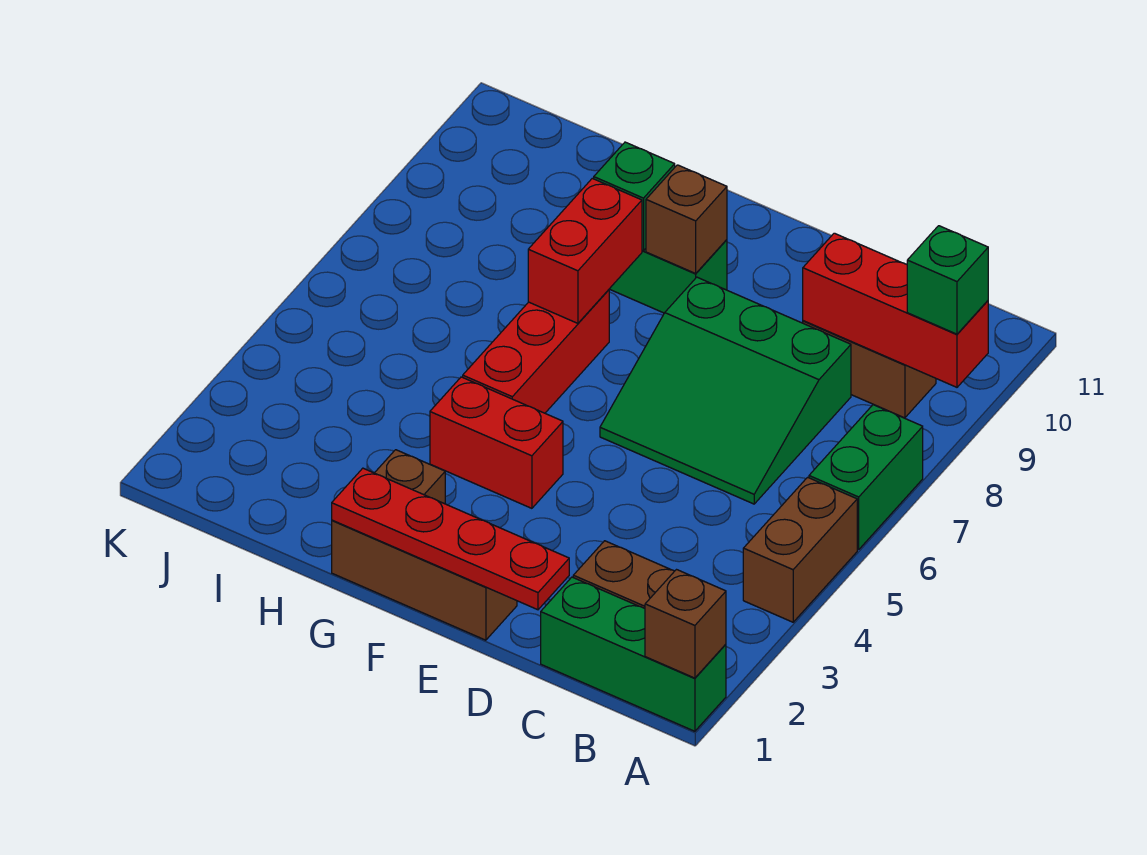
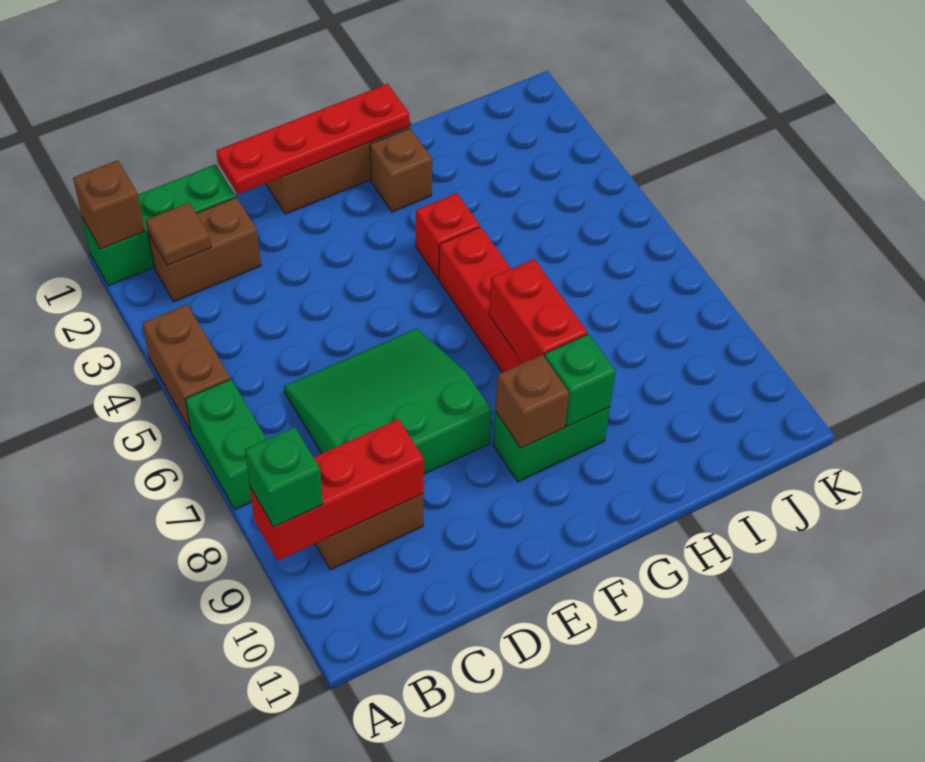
none -> brown tile B2 level 2
red brick F4:G4 level 1 -> red brick G4 level 1

